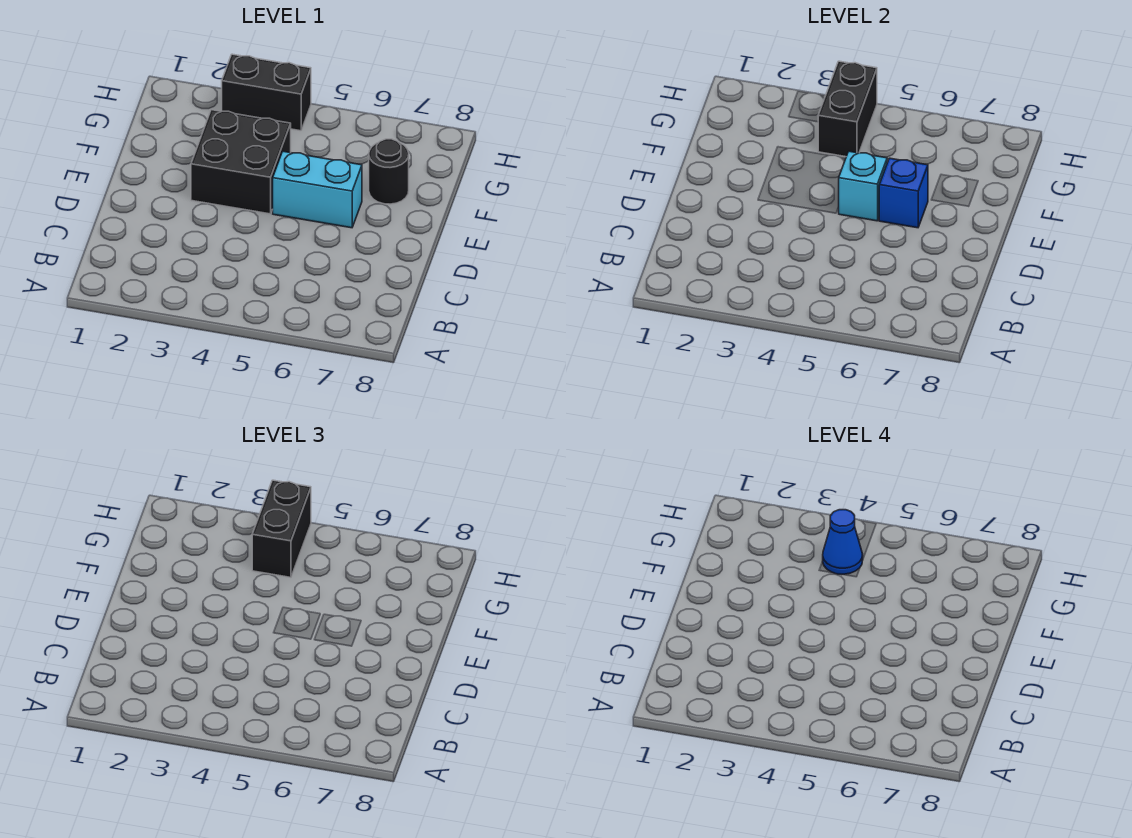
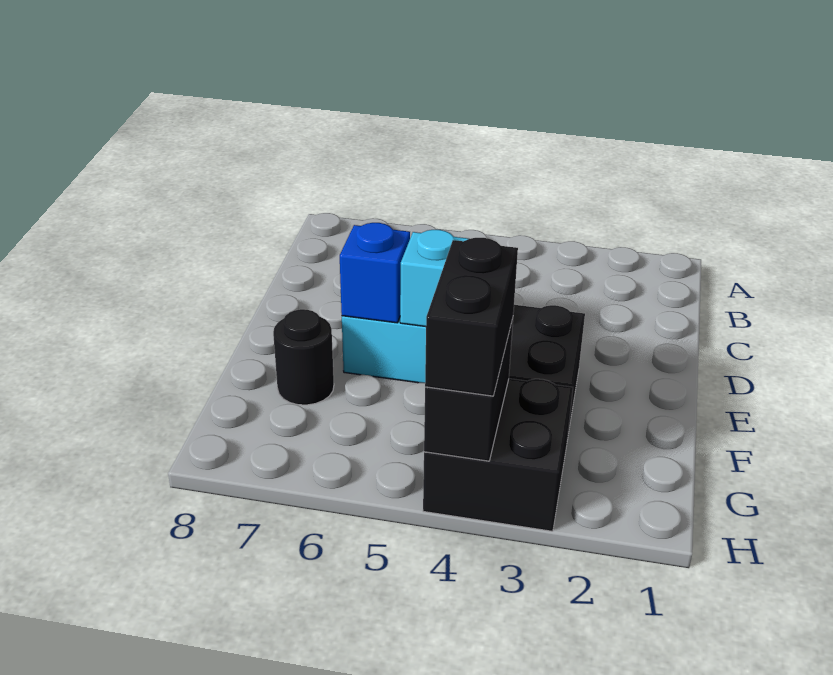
blue cone G4 level 4 -> none
black brick H3:H4 level 1 -> black brick G3:H4 level 1

